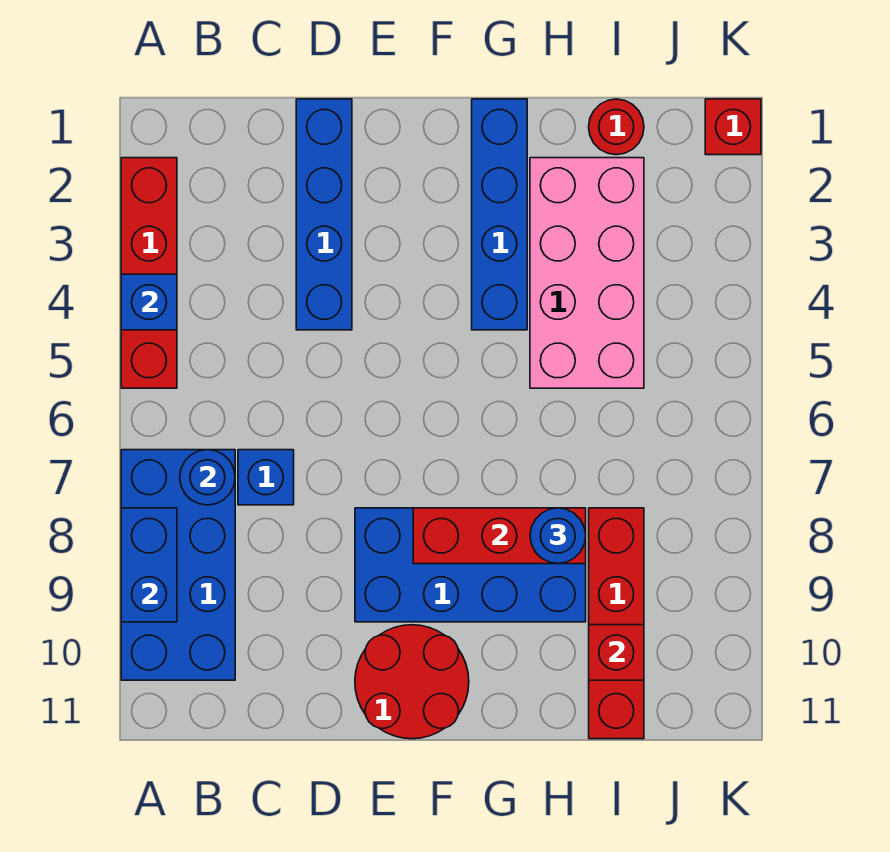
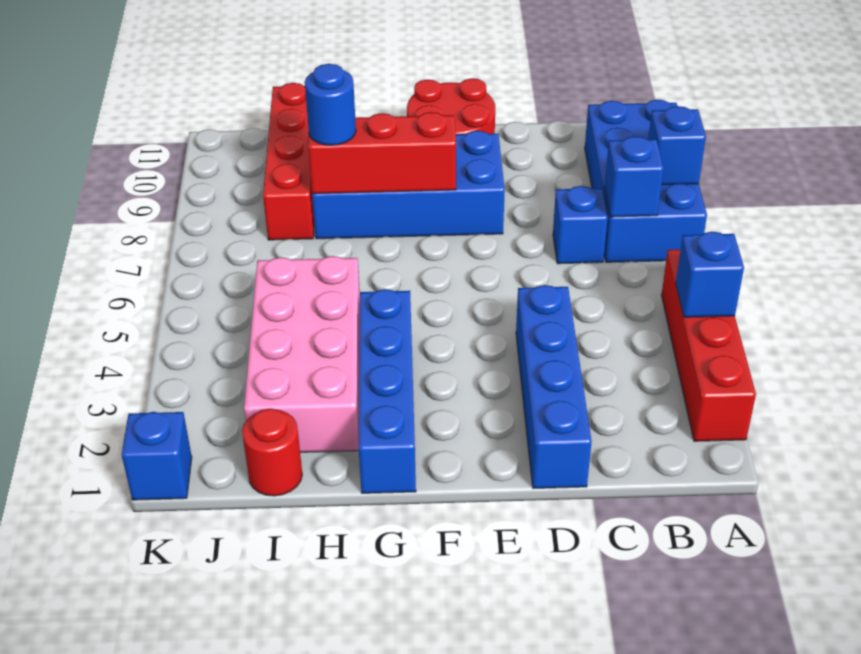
blue brick A8:A9 level 2 -> blue brick A8 level 2
blue round brick B7 level 2 -> blue brick B7 level 2
red brick I10 level 2 -> none
red brick K1 level 1 -> blue brick K1 level 1

